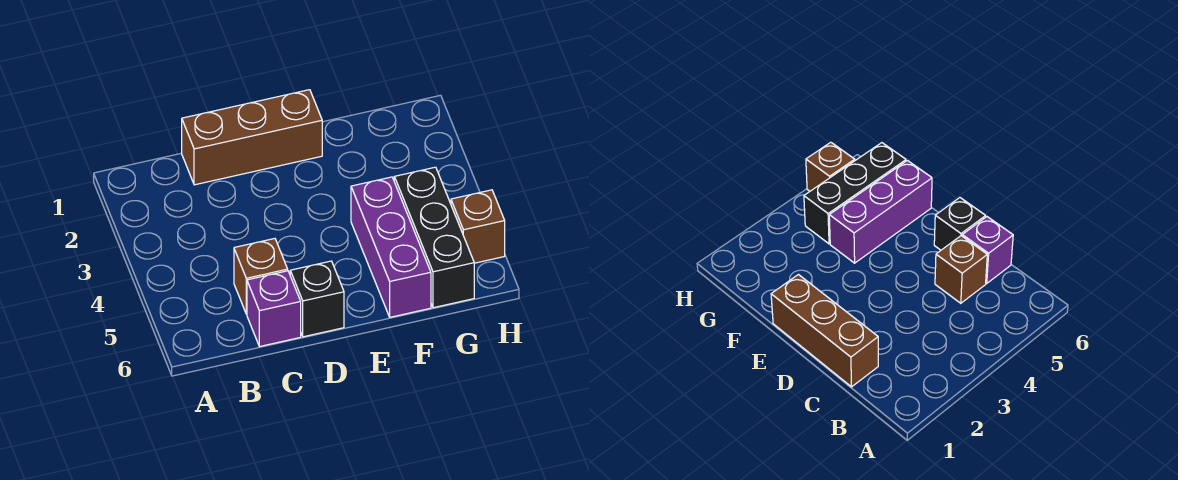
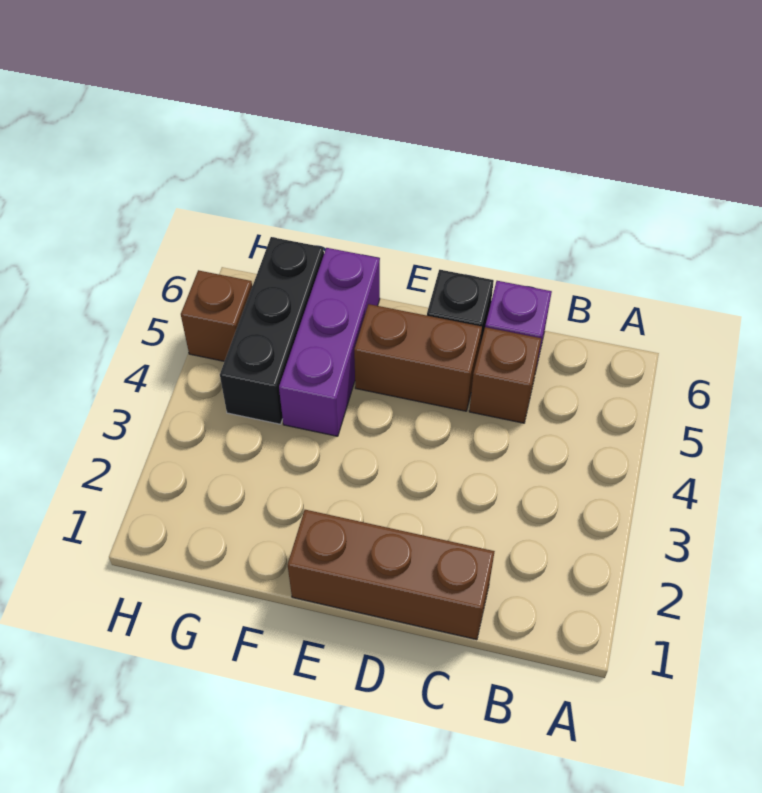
none -> brown brick D5:E5 level 1

